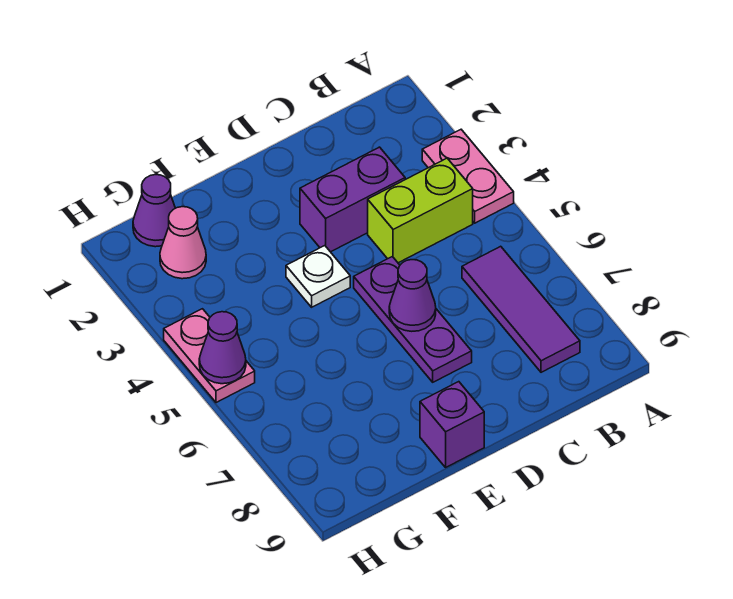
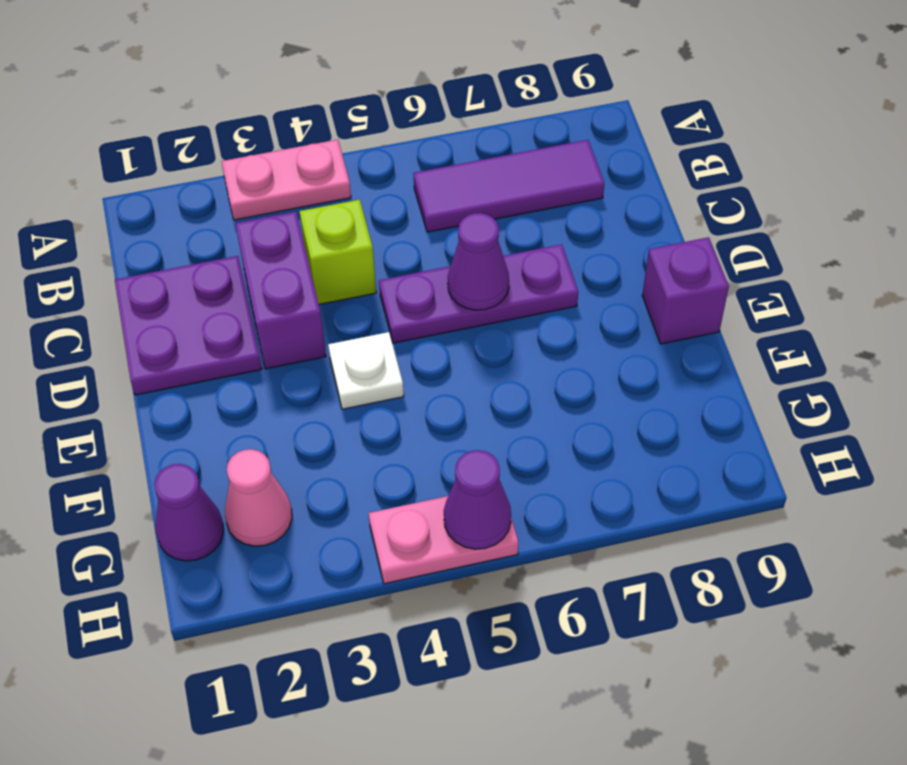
lime brick B4:C4 level 1 -> lime brick C4 level 1
none -> purple plate C1:D2 level 1

